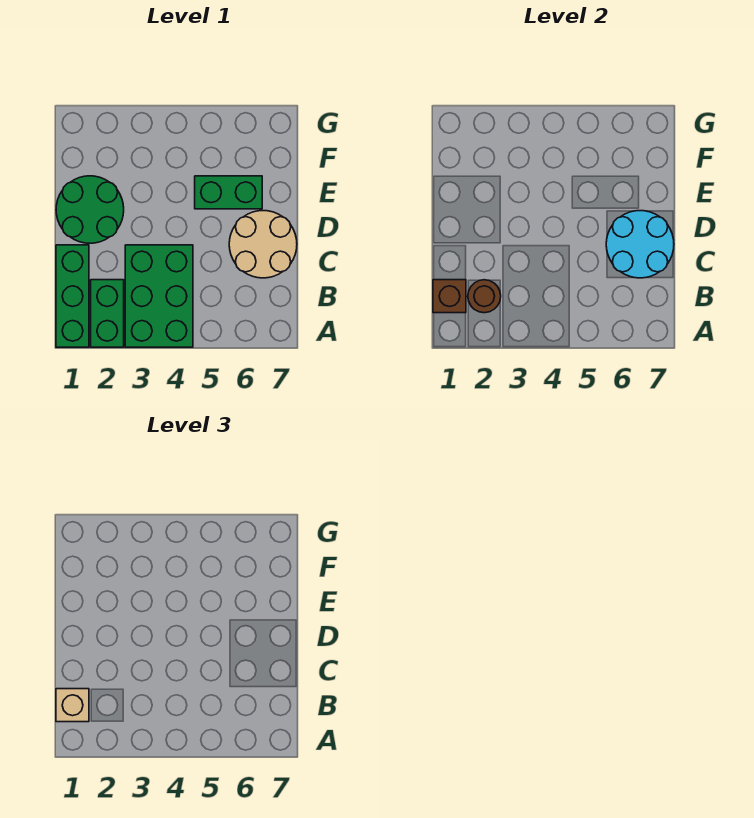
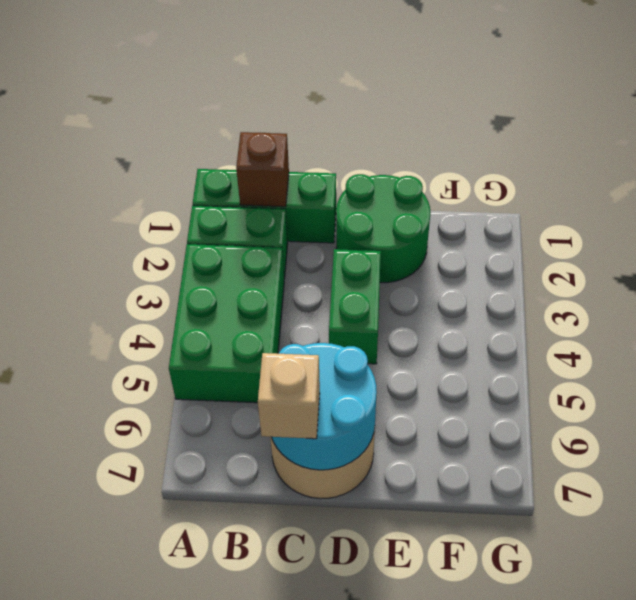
green brick A3:C4 level 1 -> green brick A3:B5 level 1
tan brick B1 level 3 -> tan brick C7 level 3
brown round brick B2 level 2 -> none
green brick E5:E6 level 1 -> green brick D3:D4 level 1

